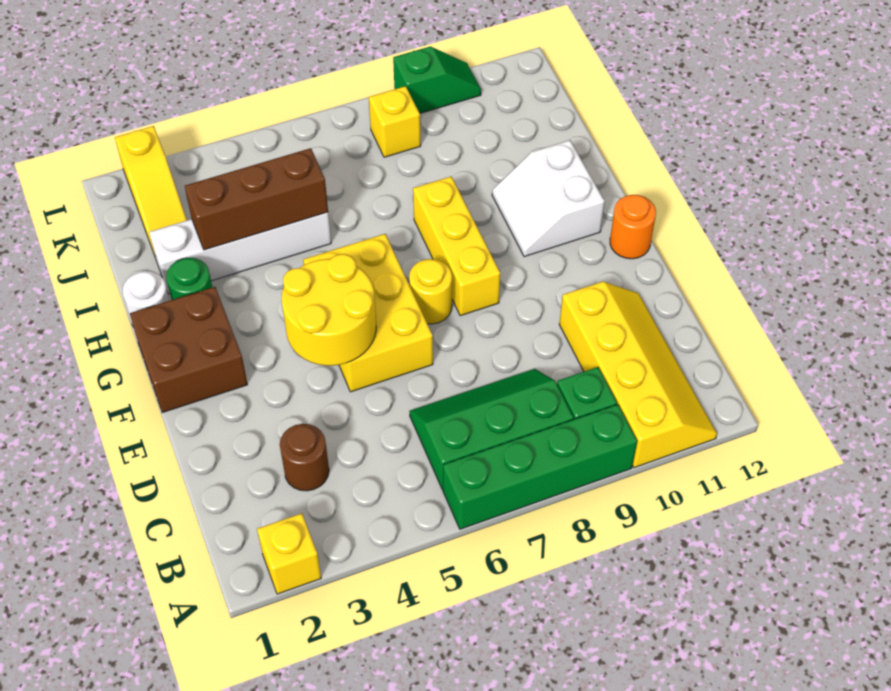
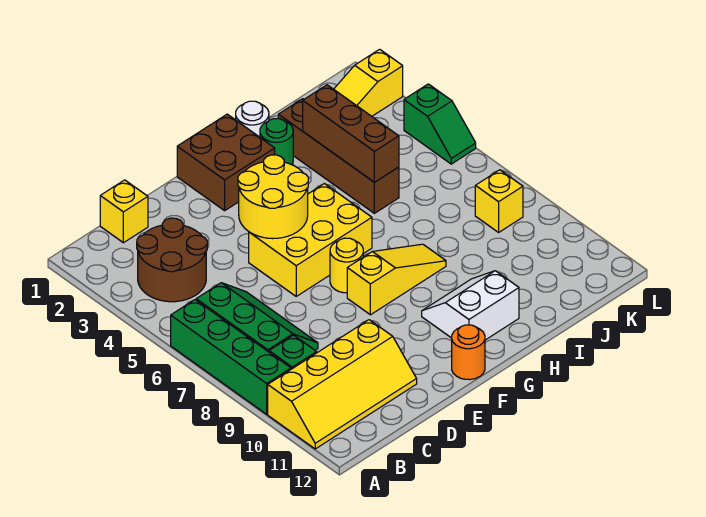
yellow brick A2 level 1 -> yellow brick C1 level 1
brown round brick C3 level 1 -> brown round brick B3:C4 level 1
yellow brick F8:H8 level 1 -> yellow slope F8:H8 level 1 top F
white brick I2:I5 level 1 -> brown brick I2:I5 level 1
green slope L9:L10 level 1 top 9 -> green slope L4:L5 level 1 top 4

